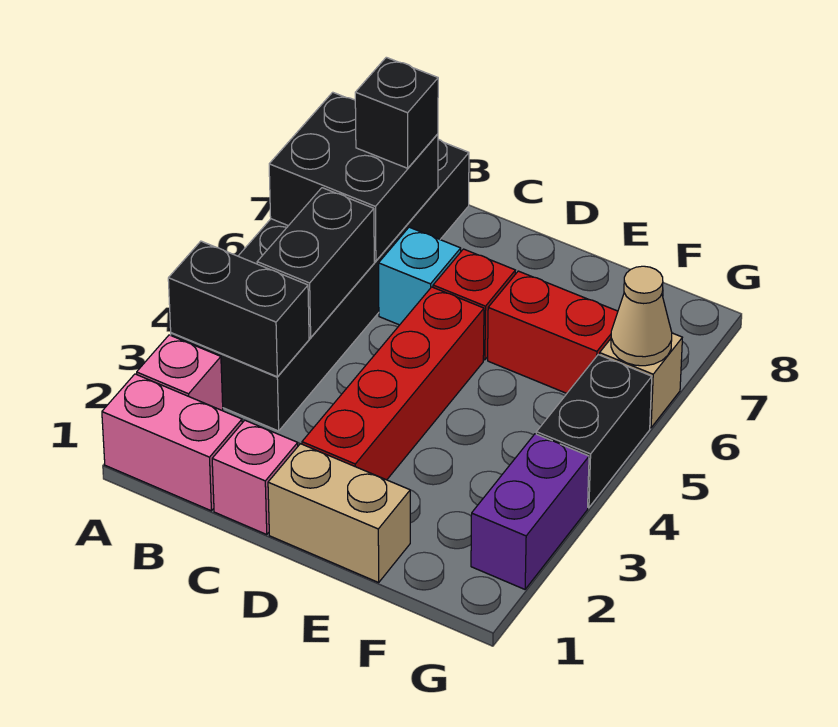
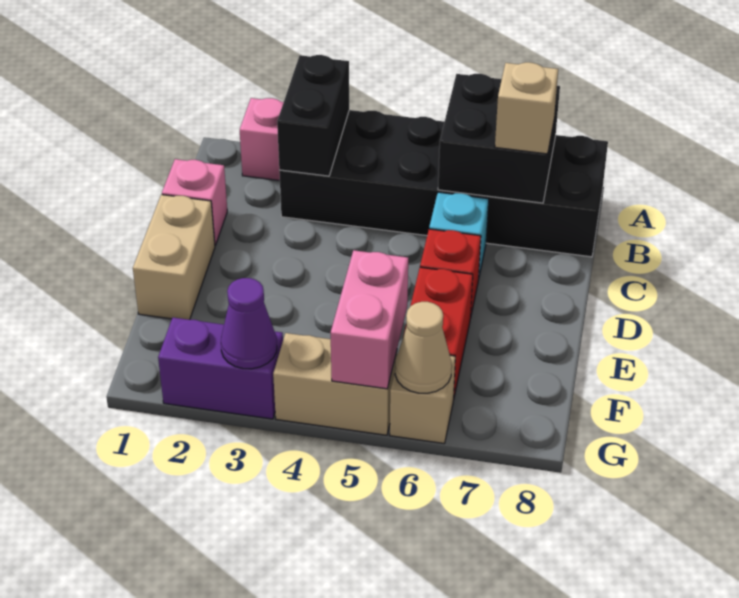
pink brick A1:B1 level 1 -> pink brick F5:G5 level 2
black brick B4:B5 level 2 -> none
black brick B7 level 3 -> tan brick B7 level 3
red brick D2:D5 level 1 -> none
none -> purple cone G3 level 2
black brick G4:G5 level 1 -> tan brick G4:G5 level 1

